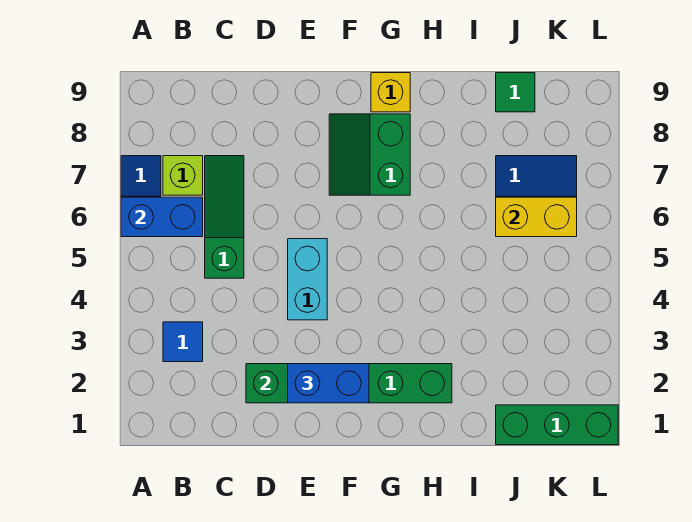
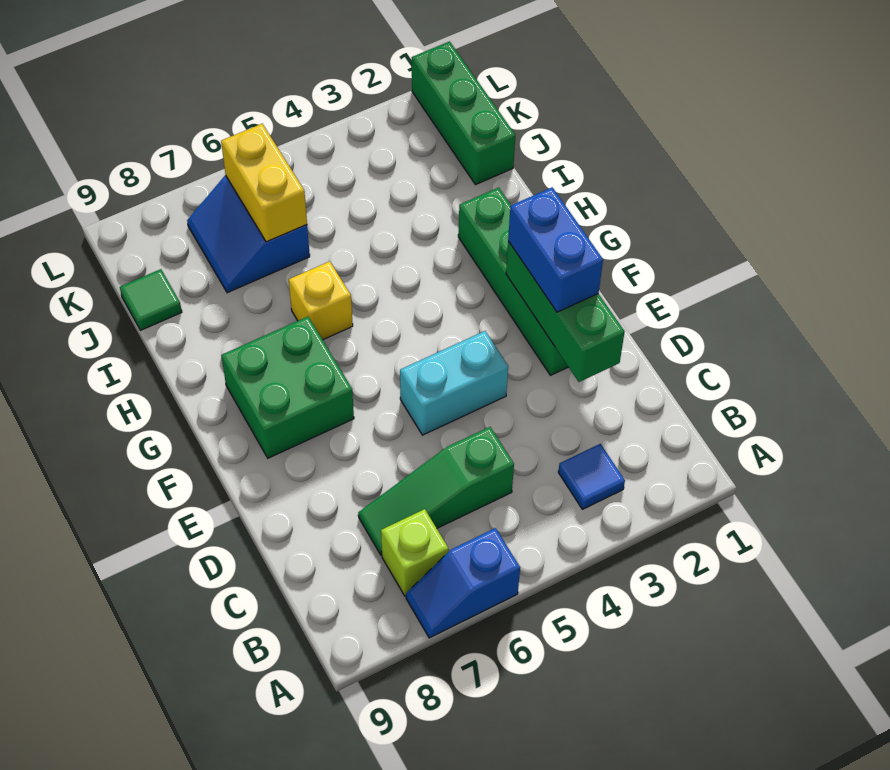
blue brick A6:B6 level 2 -> none
green slope F7:G8 level 1 top G -> green brick F7:G8 level 1
yellow brick G9 level 1 -> yellow brick H6 level 1

